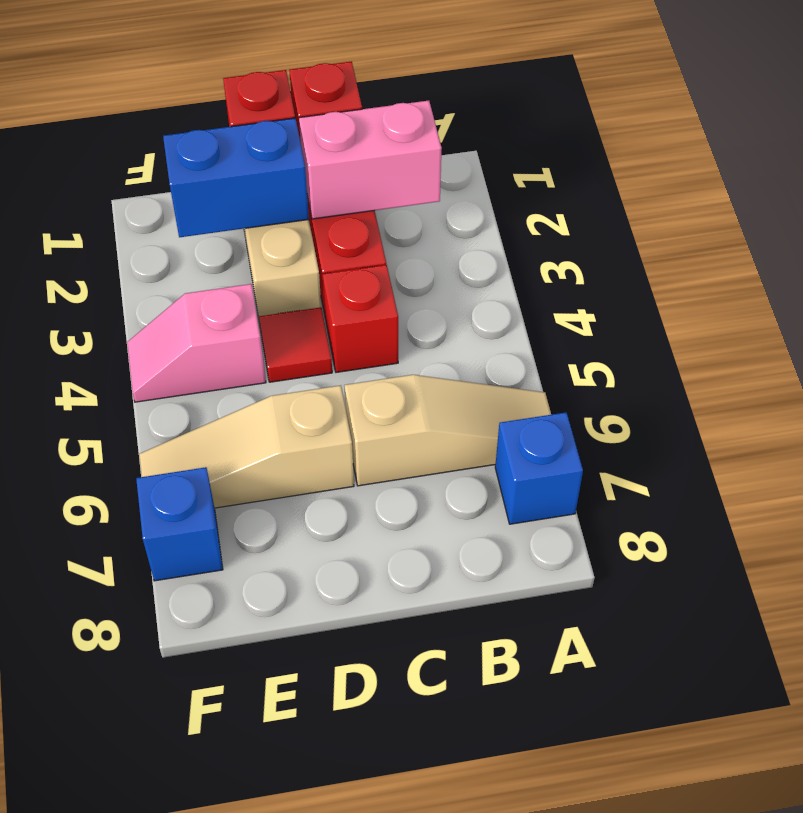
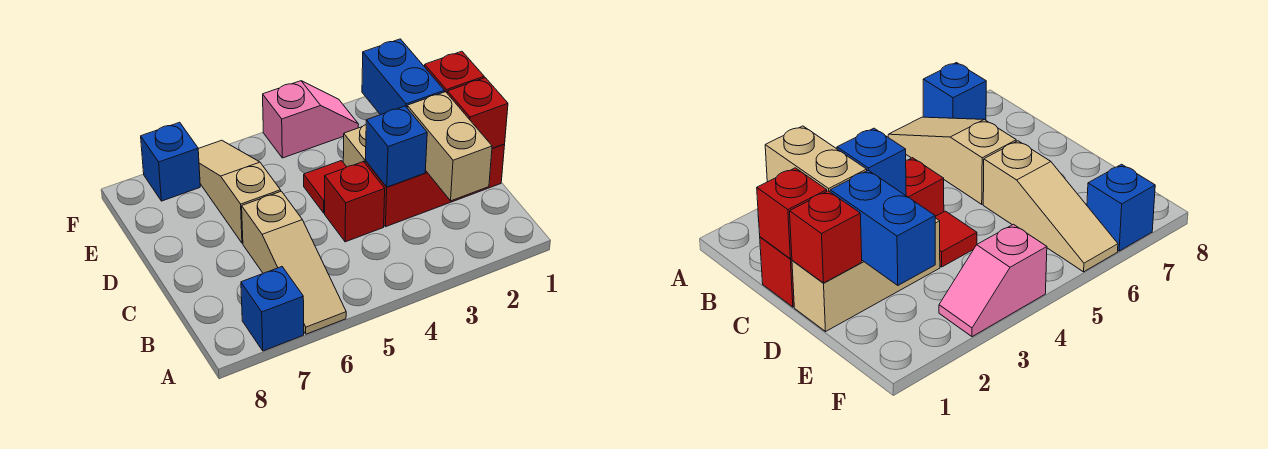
pink brick B2:C2 level 2 -> tan brick B2:C2 level 2
none -> blue brick C3 level 2
pink slope E4:F4 level 1 top E -> pink slope F3:F4 level 1 top 4

